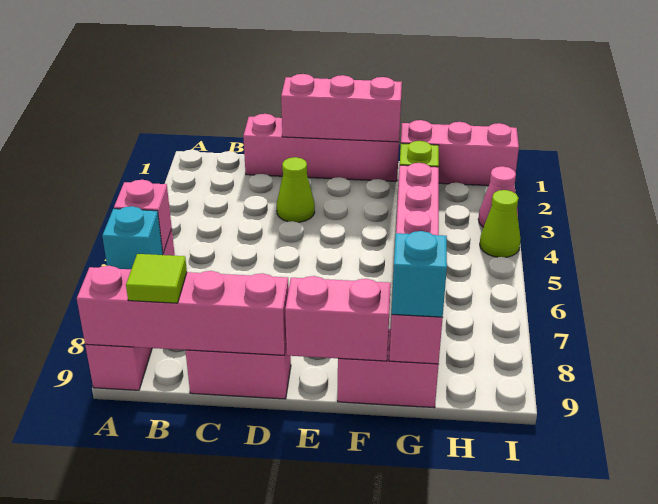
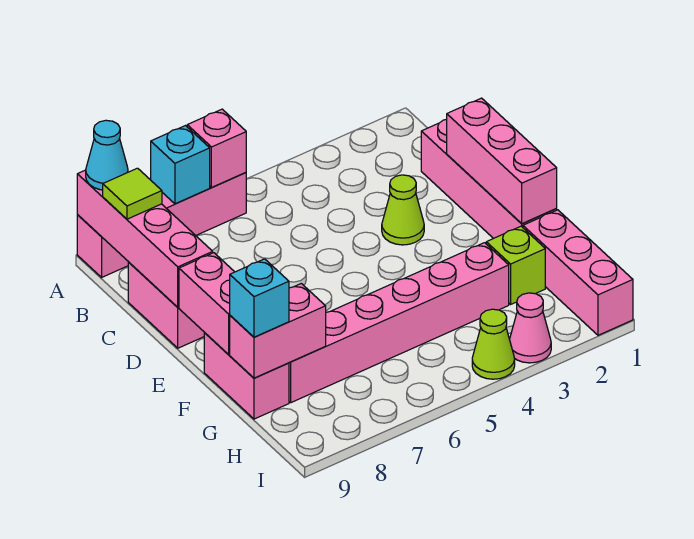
none -> cyan cone A9 level 3

